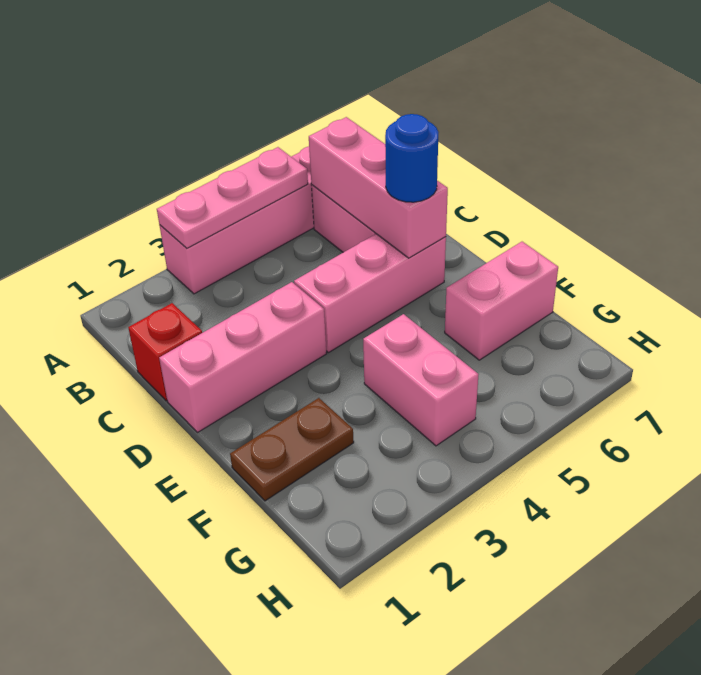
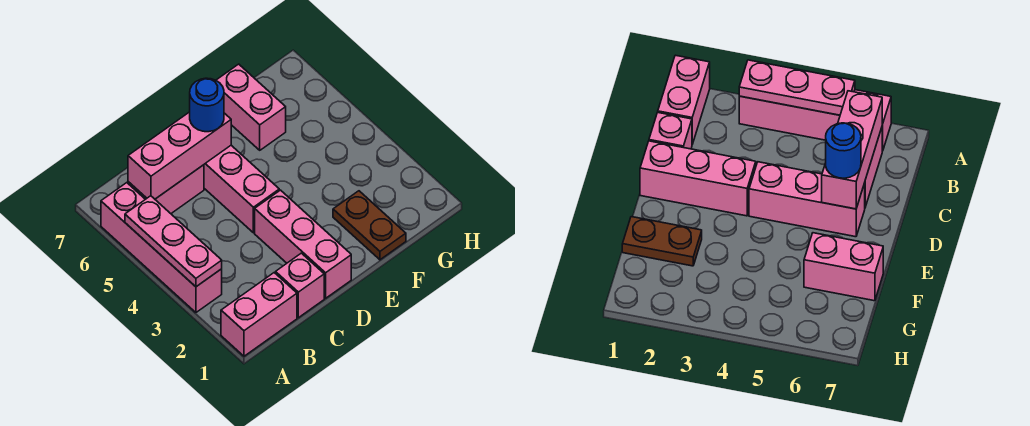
red brick C1 level 1 -> pink brick C1 level 1
pink brick F4:G4 level 1 -> pink brick A1:B1 level 1

